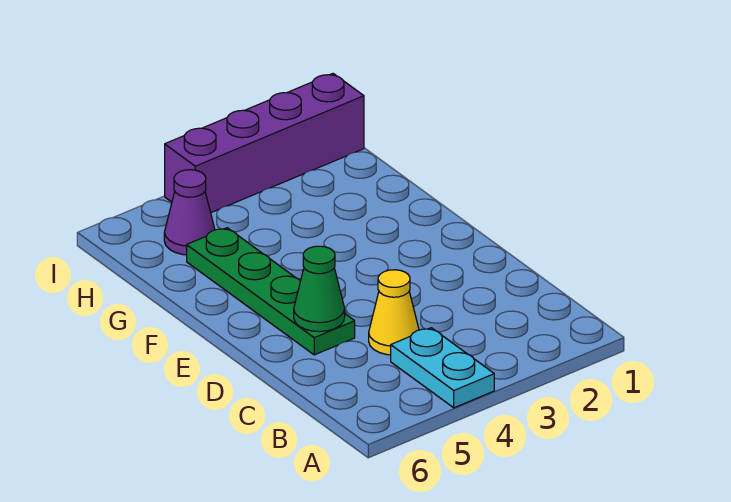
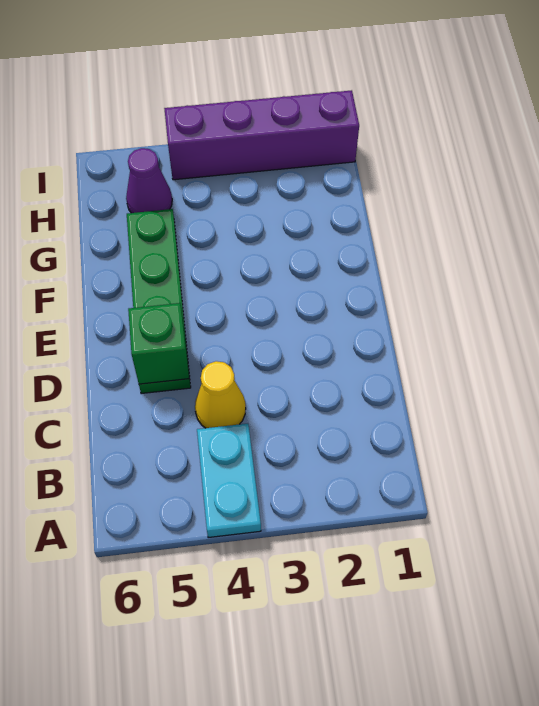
green cone D5 level 2 -> green brick D5 level 2

